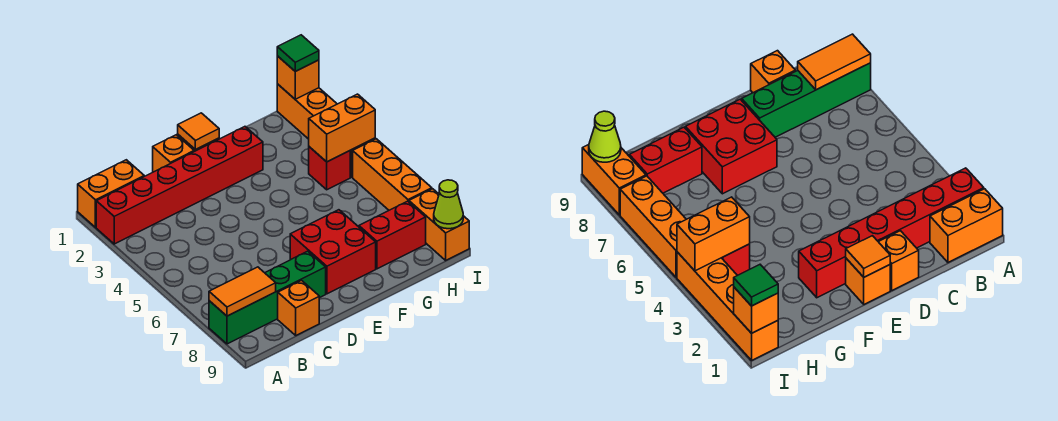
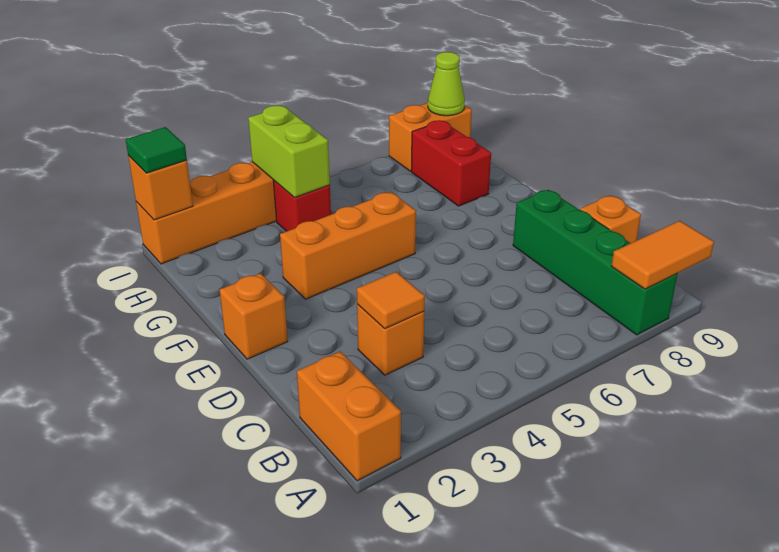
red brick A2:F2 level 1 -> none
orange tile A8:B8 level 2 -> orange tile A8:A9 level 2
orange brick D1 level 1 -> orange brick C3 level 1
orange tile E1 level 2 -> orange tile C3 level 2
red brick E7:F8 level 1 -> none
orange brick H4:I4 level 2 -> lime brick H4:I4 level 2
orange brick I5:I7 level 1 -> orange brick F3:F5 level 1

